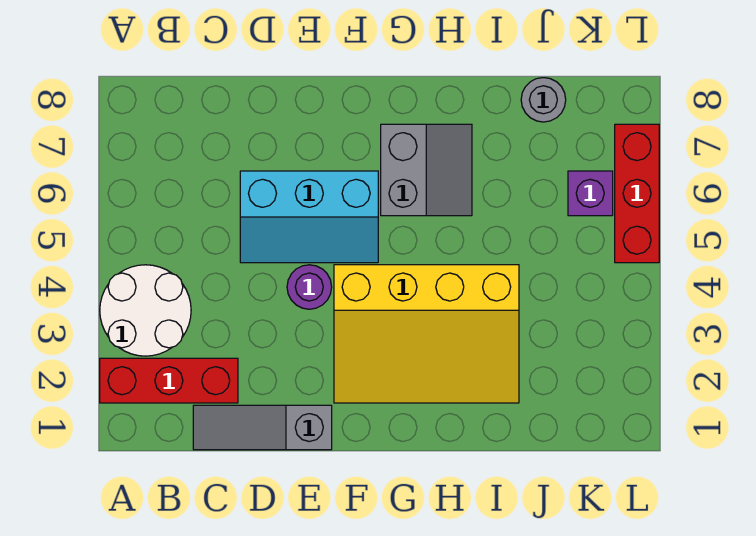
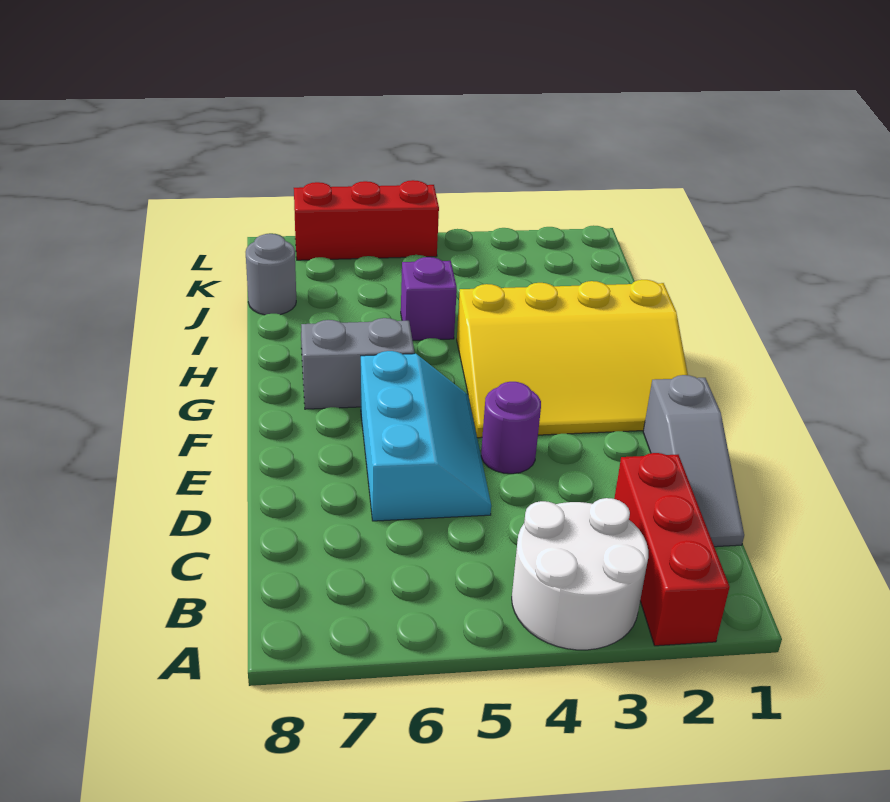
yellow slope F2:I4 level 1 top 4 -> yellow slope F1:H4 level 1 top H
purple brick K6 level 1 -> purple brick I5 level 1

